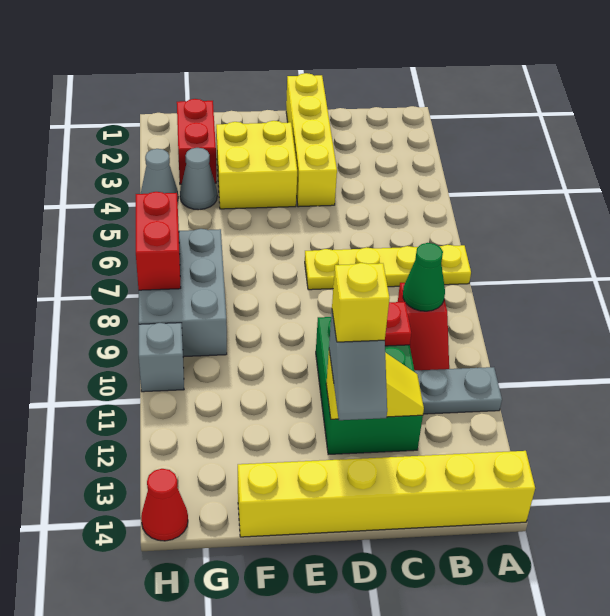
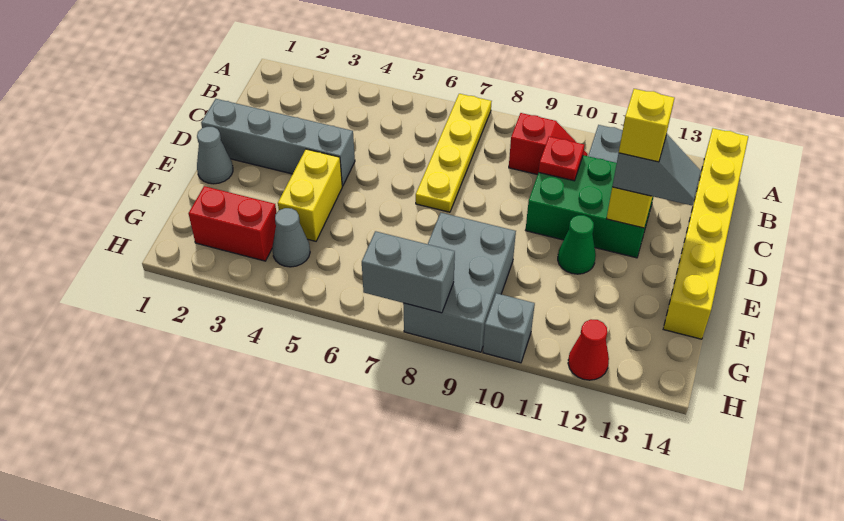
green cone B9 level 2 -> green cone E11 level 1
yellow brick D1:D4 level 1 -> grey brick D1:D4 level 1
yellow brick E3:F4 level 1 -> yellow brick E4:F4 level 1
grey brick G7:H9 level 1 -> grey brick F8:H9 level 1
grey cone H4 level 1 -> grey cone E1 level 1
red brick H7:H8 level 2 -> grey brick H7:H8 level 2
red cone H14 level 1 -> red cone H12 level 1

